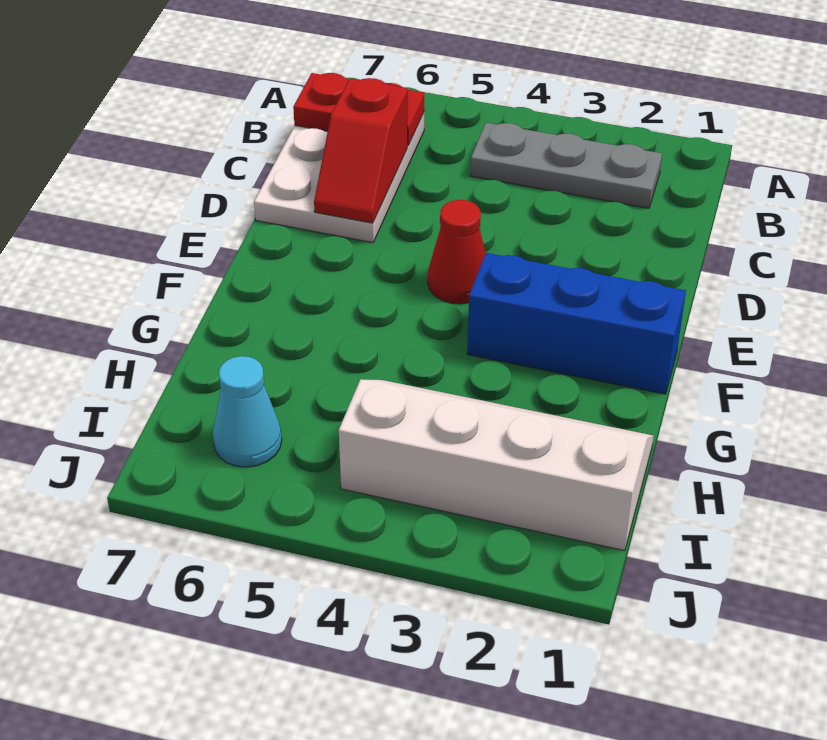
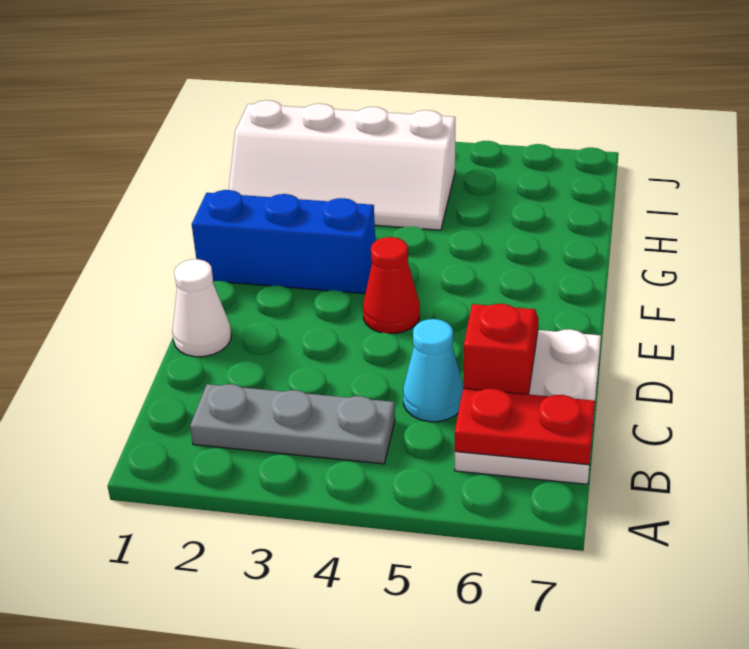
none -> white cone D1 level 1
cyan cone I6 level 1 -> cyan cone C5 level 1

